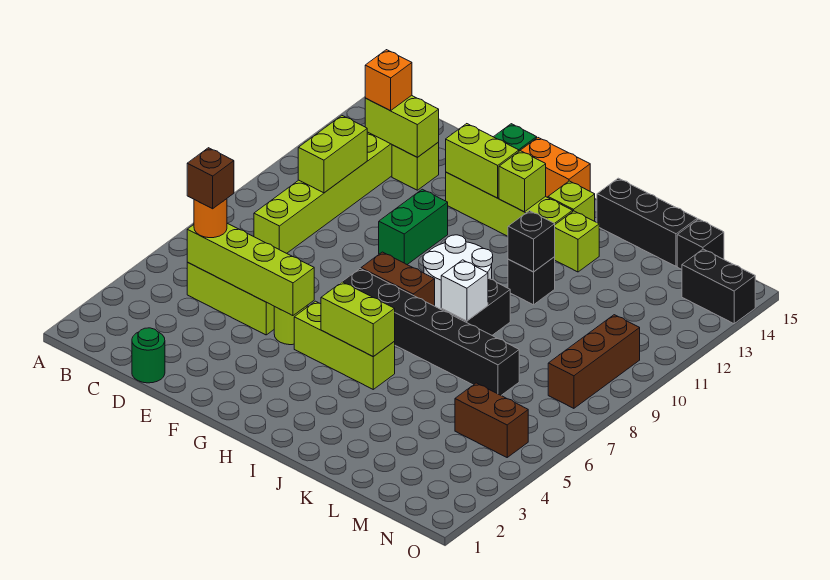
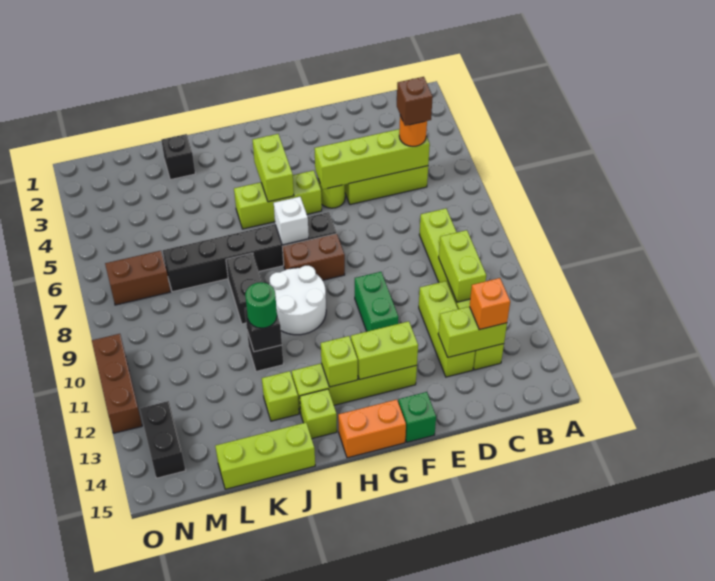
green round brick D1 level 1 -> green round brick J11 level 3
lime brick D13 level 1 -> lime brick D11:D13 level 1
lime brick H5:I5 level 2 -> lime brick H4:H5 level 2
white brick J8 level 2 -> white brick H7 level 2
black brick J15:L15 level 1 -> lime brick J15:L15 level 1
brown brick M5:N5 level 1 -> brown brick M7:N7 level 1
black brick M15 level 1 -> black brick K2 level 1
brown brick N8:N10 level 1 -> brown brick O10:O12 level 1
black brick N14:O14 level 1 -> black brick N13:N14 level 1

